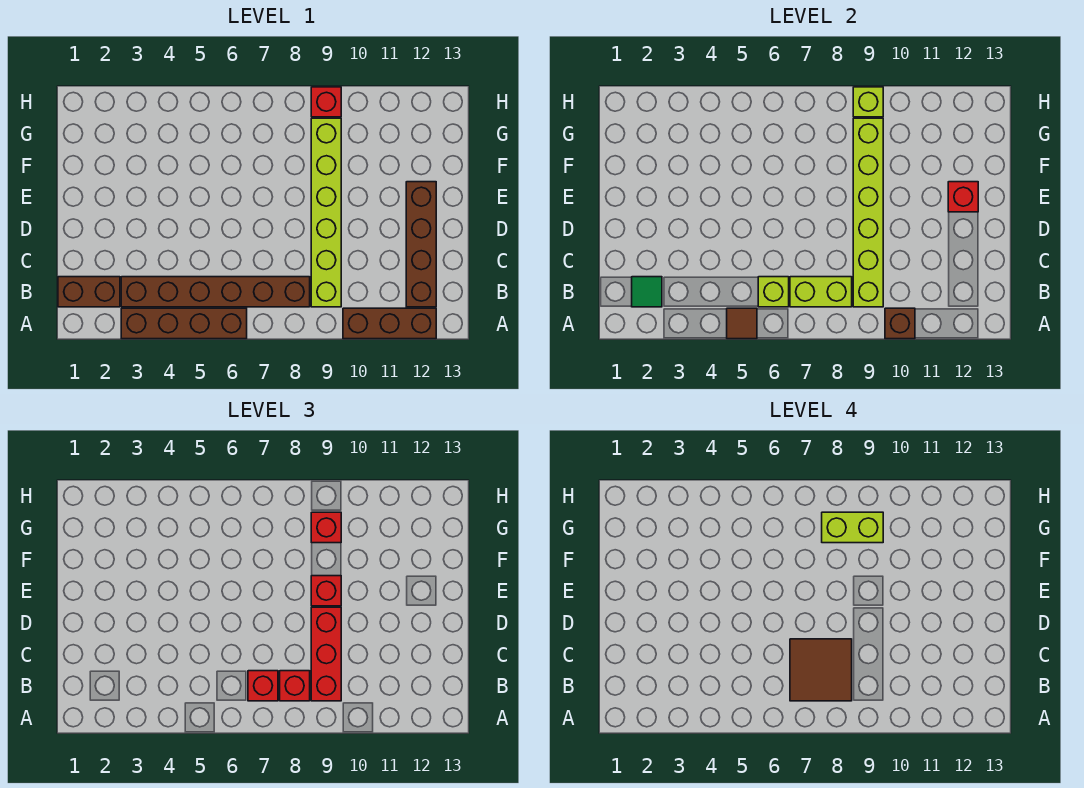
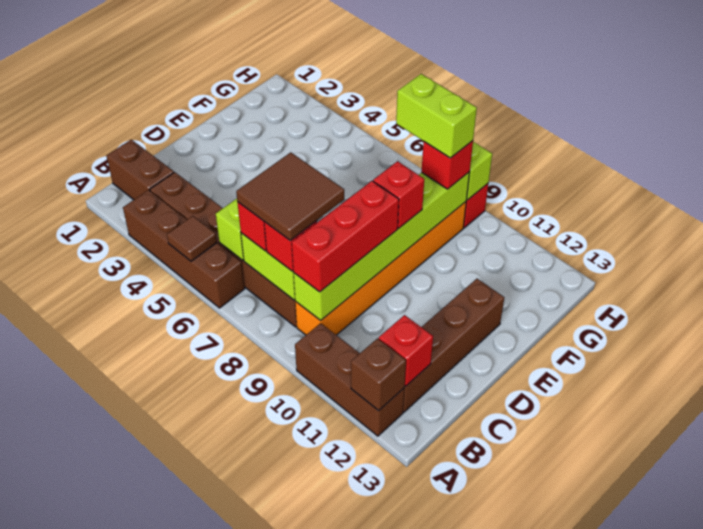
brown brick A10 level 2 -> brown brick A12 level 2
green tile B2 level 2 -> none
lime brick B9:G9 level 1 -> orange brick B9:G9 level 1
red brick E12 level 2 -> red brick B12 level 2

